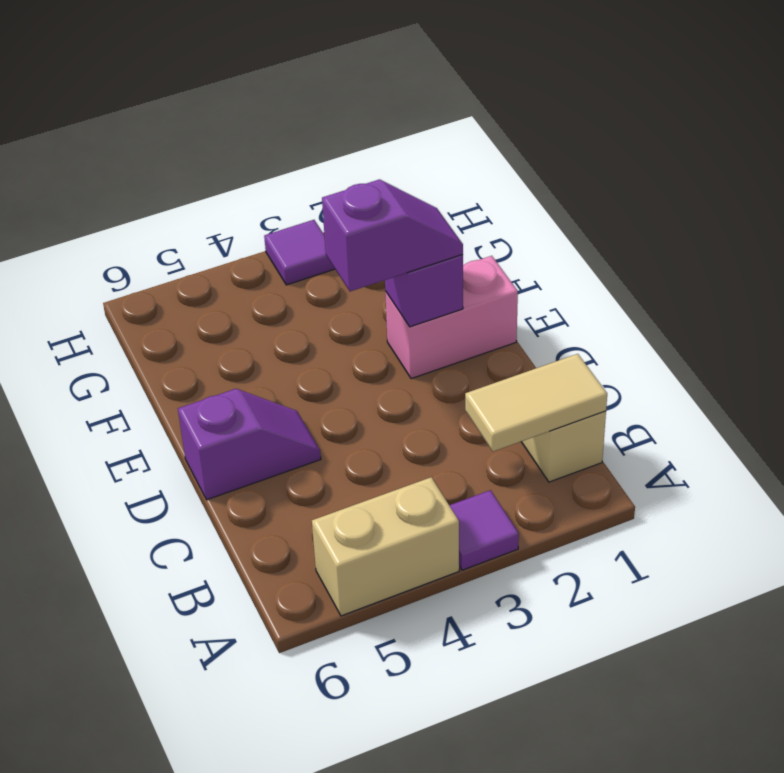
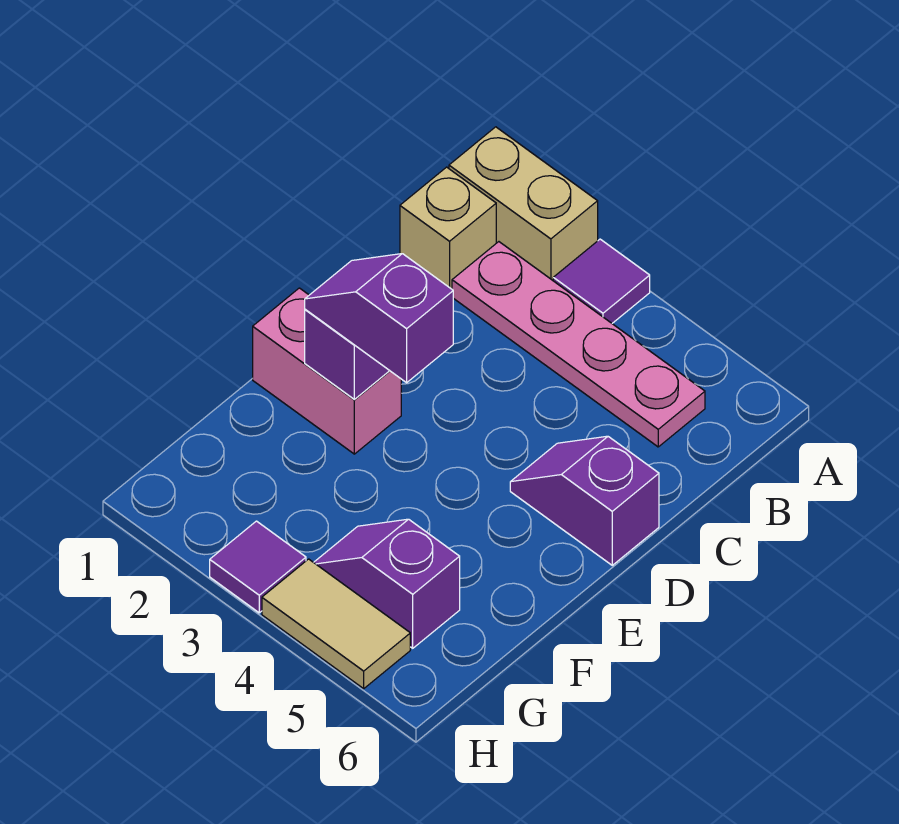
tan brick A4:A5 level 1 -> tan brick A1:A2 level 1
tan tile B1:B2 level 2 -> tan tile H4:H5 level 1
none -> pink plate B2:B5 level 1
none -> purple slope G4:G5 level 1 top 5

